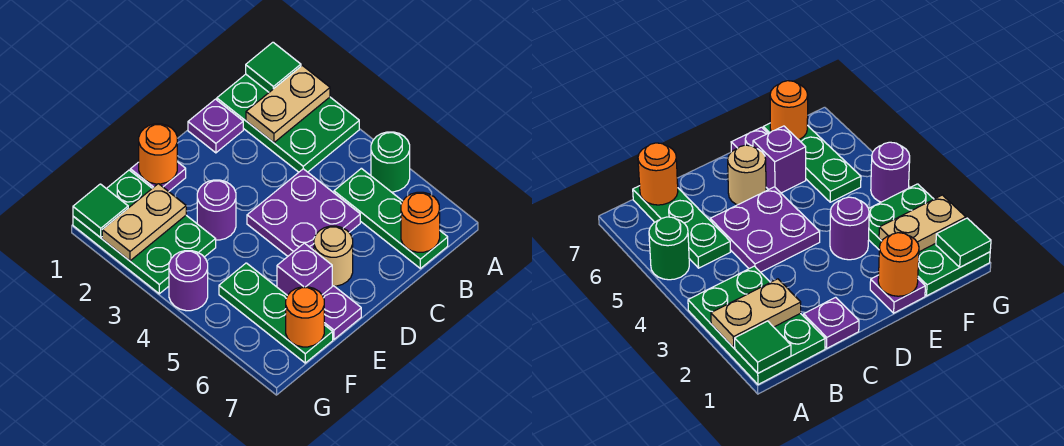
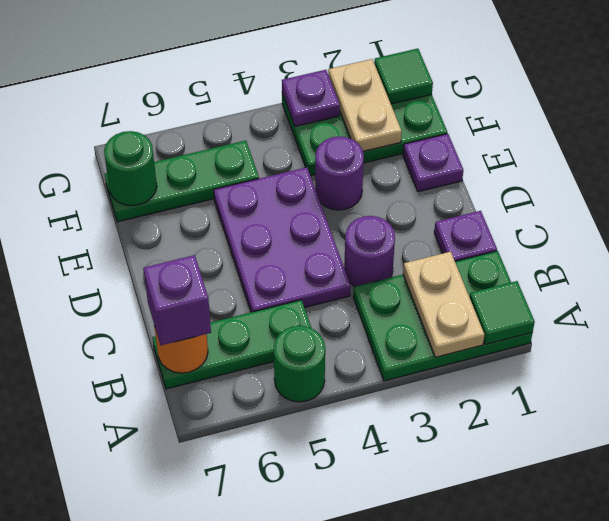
purple plate C4:D5 level 1 -> purple plate C4:E5 level 1
tan round brick D6 level 1 -> none
orange round brick E1 level 2 -> none
purple brick E6 level 1 -> purple brick B7 level 3
purple plate E7 level 1 -> purple plate G3 level 2
orange round brick F7 level 2 -> green round brick F7 level 2
purple round brick G4 level 1 -> purple round brick C3 level 1

